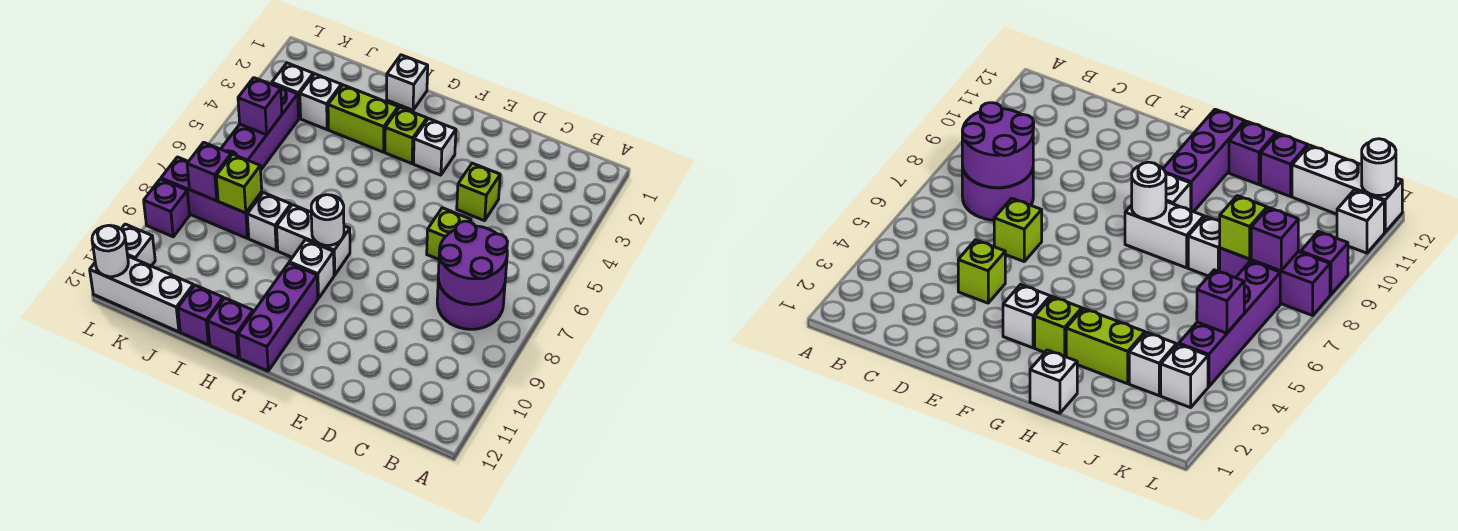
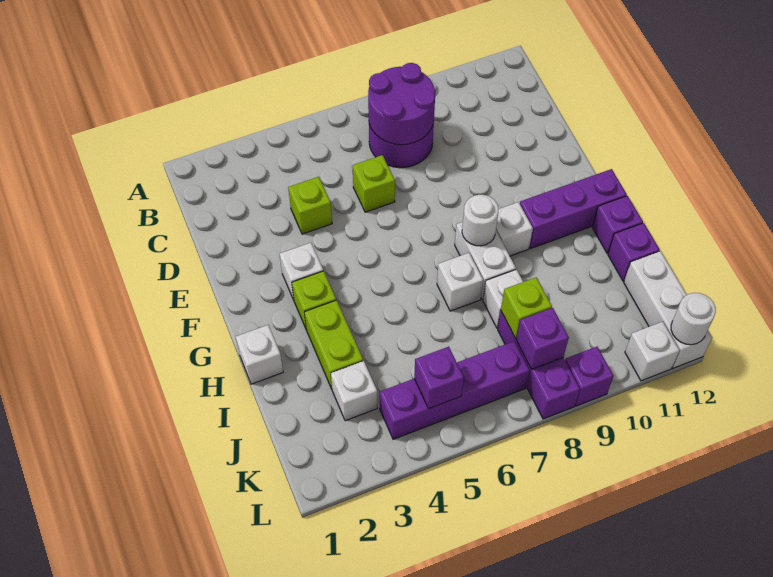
white brick K3 level 1 -> white brick H7 level 1

